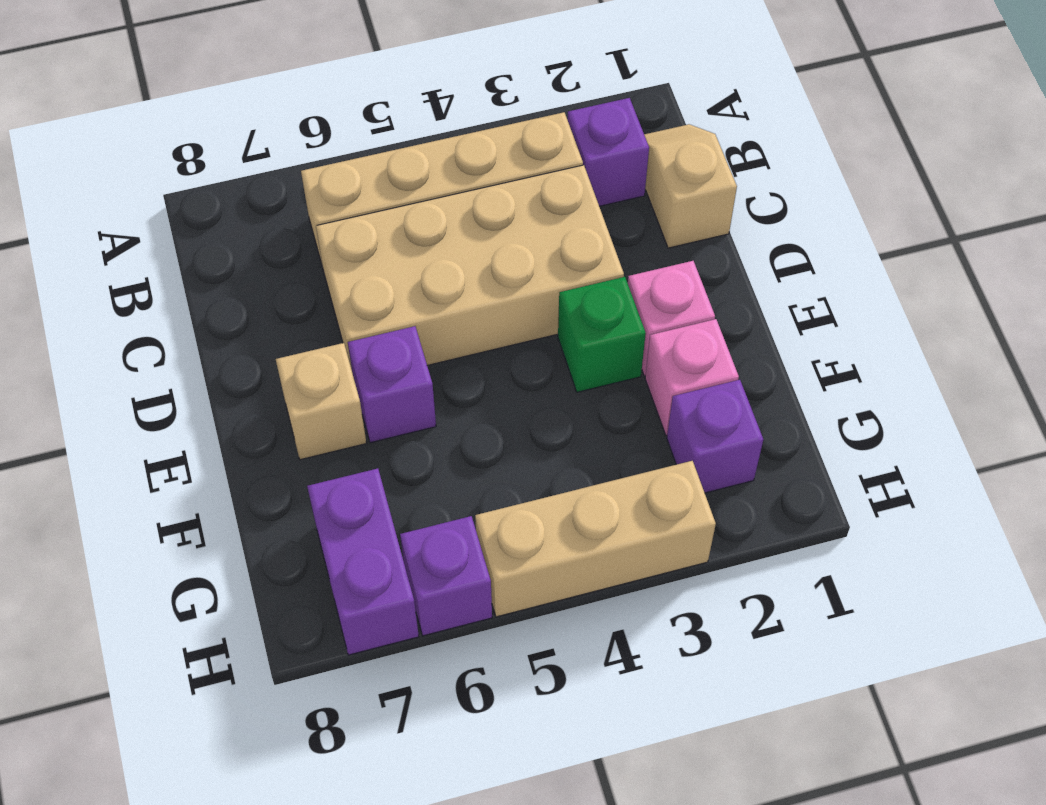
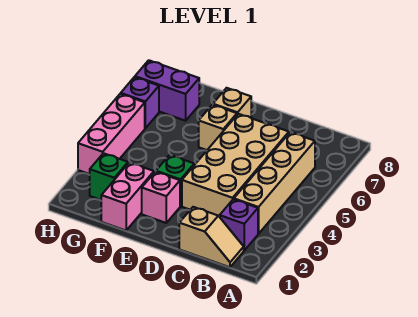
purple brick E6 level 1 -> tan brick E6 level 1
pink brick F2 level 1 -> pink brick F1:F2 level 1
purple brick G2 level 1 -> green brick G2 level 1
tan brick H3:H5 level 1 -> pink brick H3:H5 level 1

